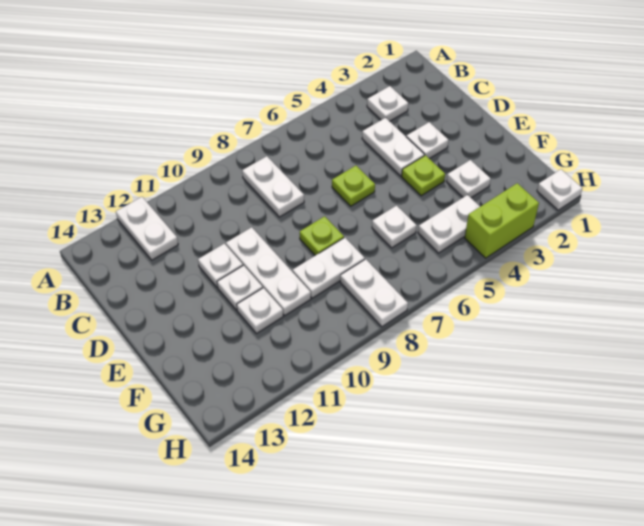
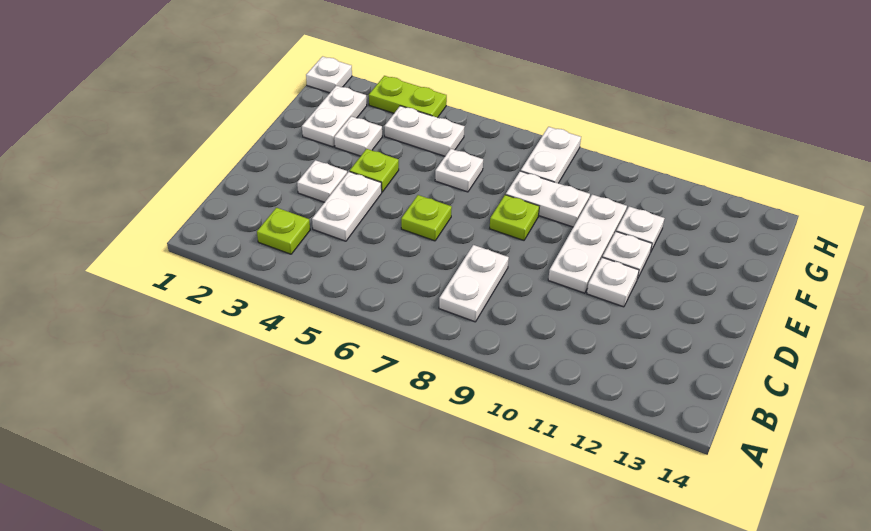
white plate A12:B12 level 1 -> white plate F2:G2 level 1
white plate B3 level 1 -> lime plate B3 level 1
lime brick H3:H4 level 1 -> lime plate H3:H4 level 1

